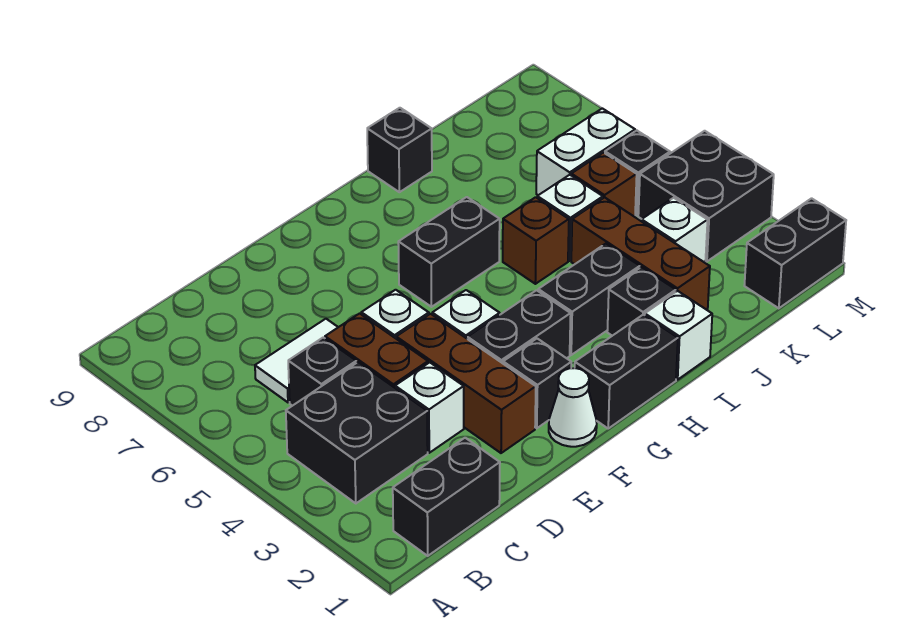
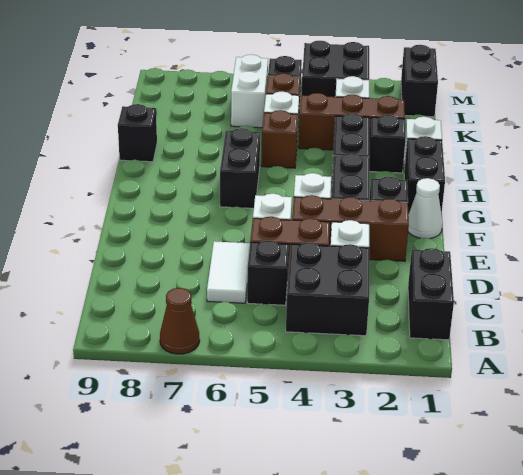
none -> brown cone A7 level 1

